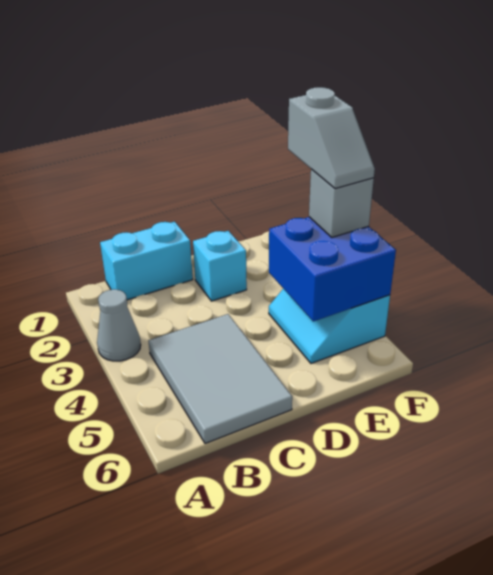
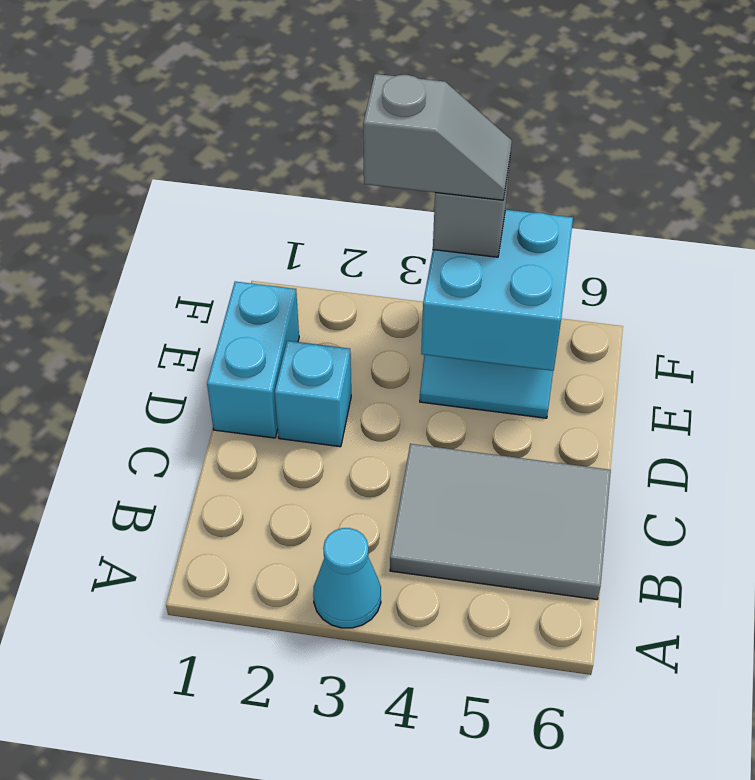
grey cone A3 level 1 -> cyan cone A3 level 1
cyan brick B1:C1 level 1 -> cyan brick D1:E1 level 1
blue brick E4:F5 level 2 -> cyan brick E4:F5 level 2

